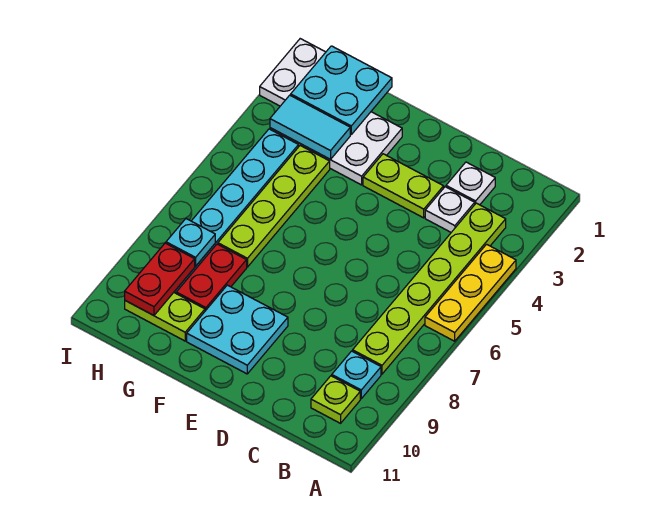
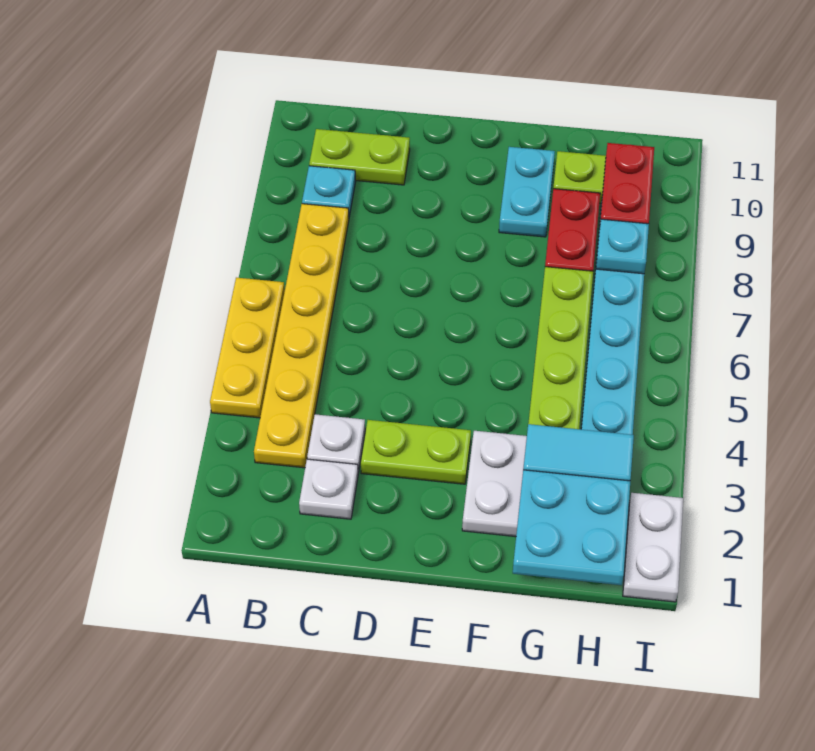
lime plate B3:B8 level 1 -> yellow plate B3:B8 level 1
lime plate B10 level 1 -> lime plate B10:C10 level 1
cyan plate E9:F10 level 1 -> cyan plate F9:F10 level 1

